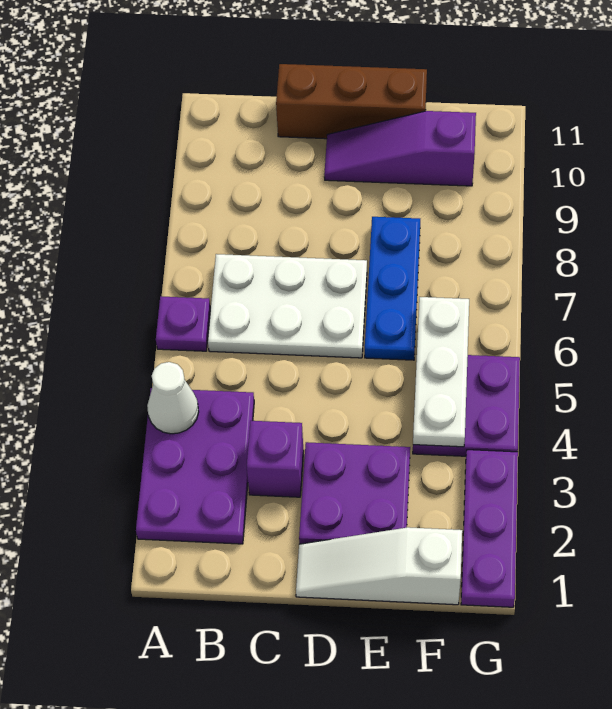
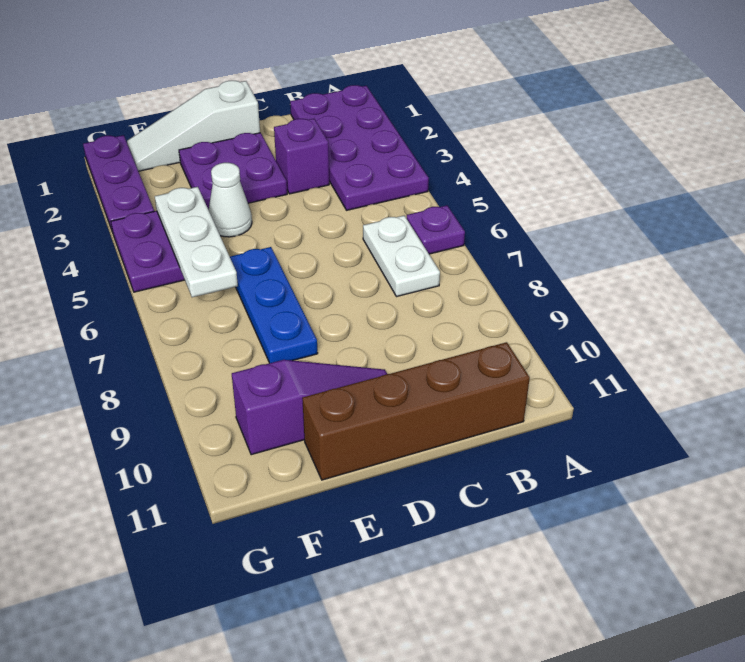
purple plate A2:B4 level 1 -> purple plate A1:B4 level 1
white cone A4 level 2 -> white cone E4 level 1
white plate B6:D7 level 1 -> white plate B6:B7 level 1
brown brick C11:E11 level 1 -> brown brick B11:E11 level 1
white slope D1:F1 level 1 top F -> white slope D1:F1 level 1 top D

